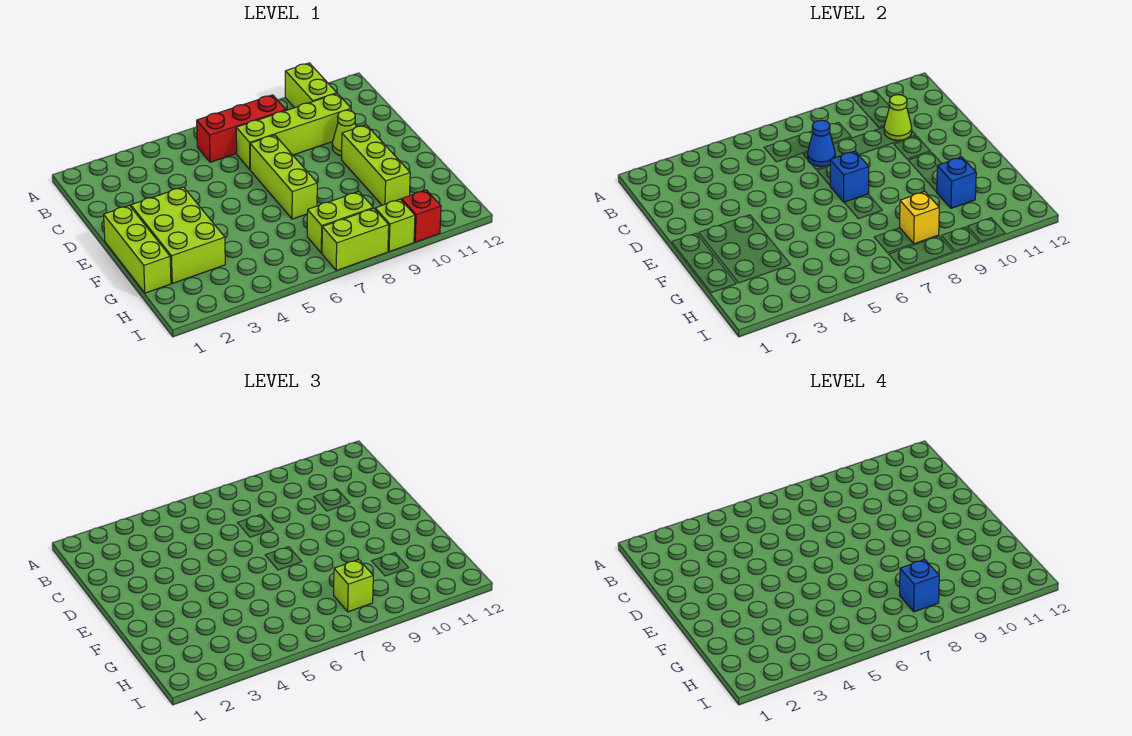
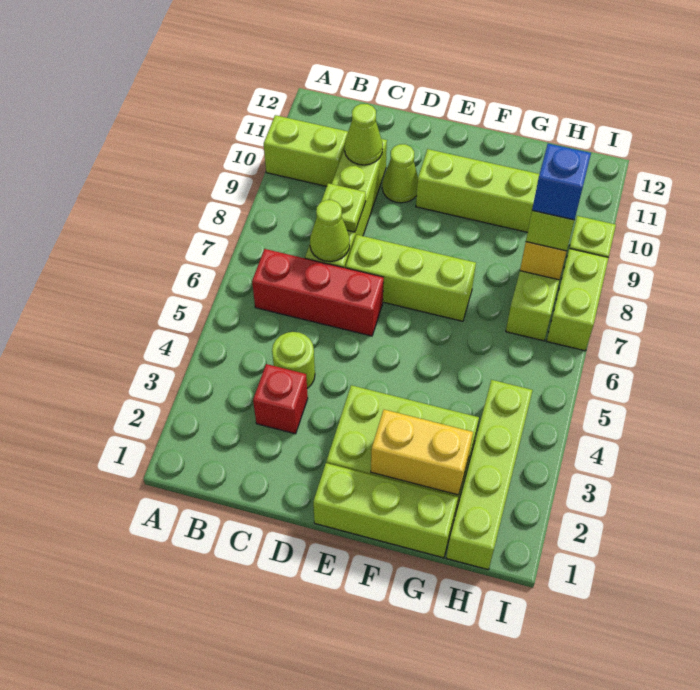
red brick B6:B8 level 1 -> red brick B6:D6 level 1
none -> lime round brick C4 level 1
blue cone C7 level 2 -> lime cone C7 level 2
none -> lime plate C8 level 2
blue brick E7 level 2 -> none
none -> yellow brick F2:G2 level 2
blue brick G10 level 2 -> none
none -> lime brick H1:H4 level 1
red brick I10 level 1 -> red brick C3 level 1

